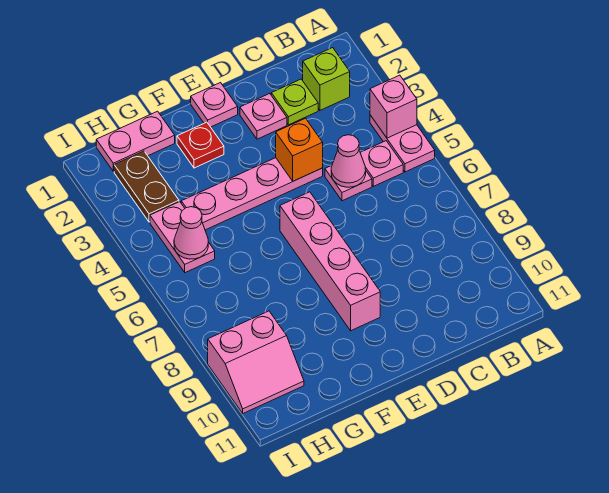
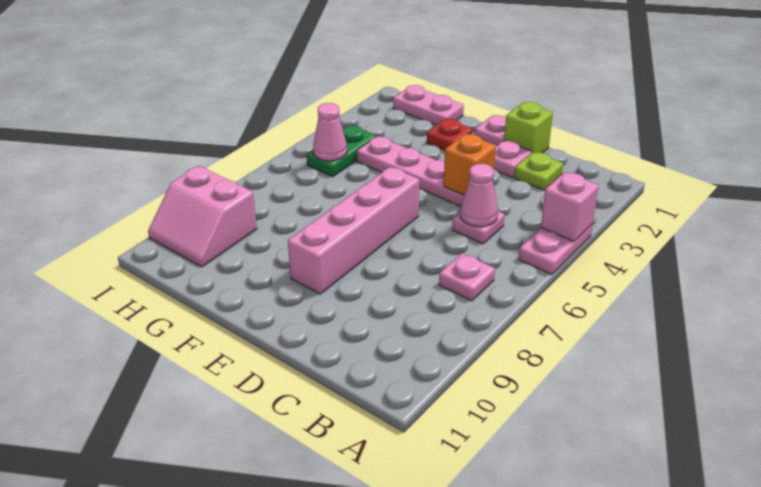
lime brick B2 level 1 -> lime brick D1 level 1
pink plate B5 level 1 -> pink plate B7 level 1
brown plate H2:H3 level 1 -> none
pink plate H4:H5 level 1 -> green plate H4:H5 level 1

